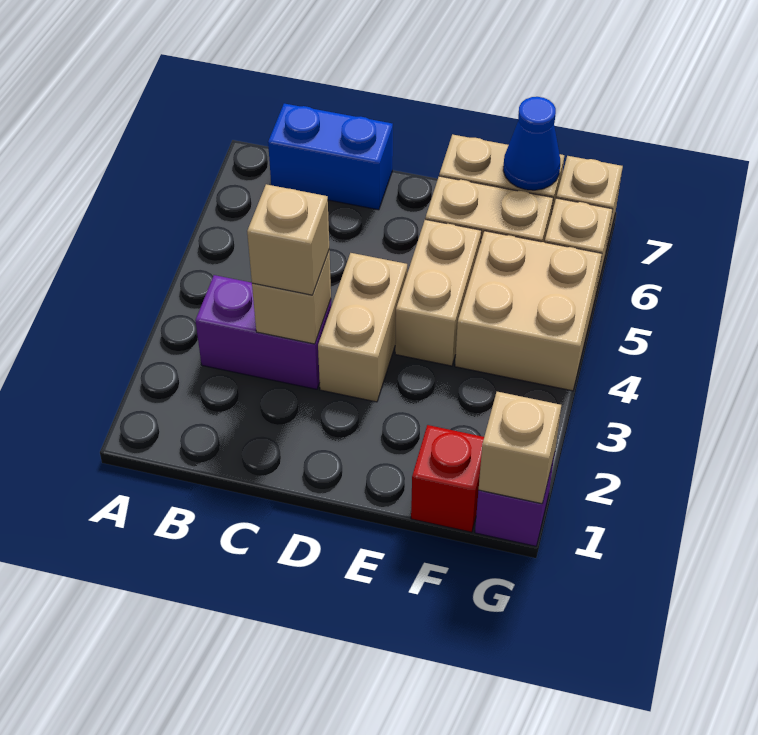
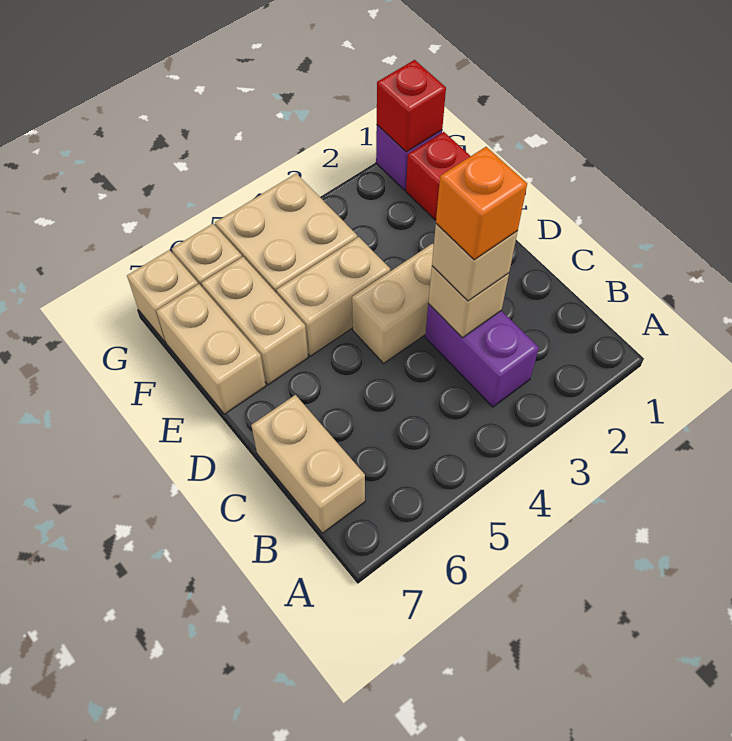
blue brick B7:C7 level 1 -> tan brick B7:C7 level 1
none -> orange brick C3 level 4
blue cone F7 level 2 -> none
tan brick G1 level 2 -> red brick G1 level 2

